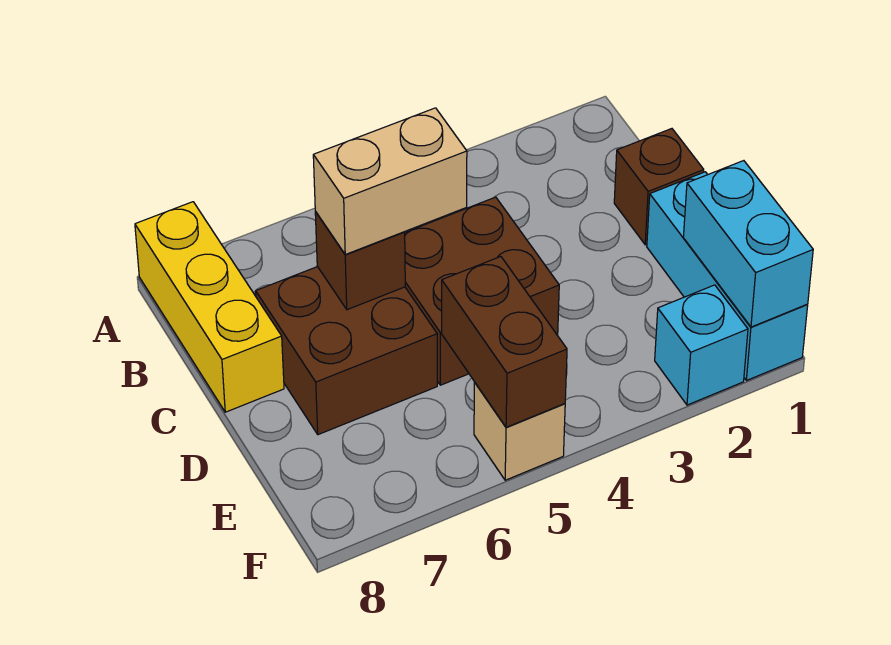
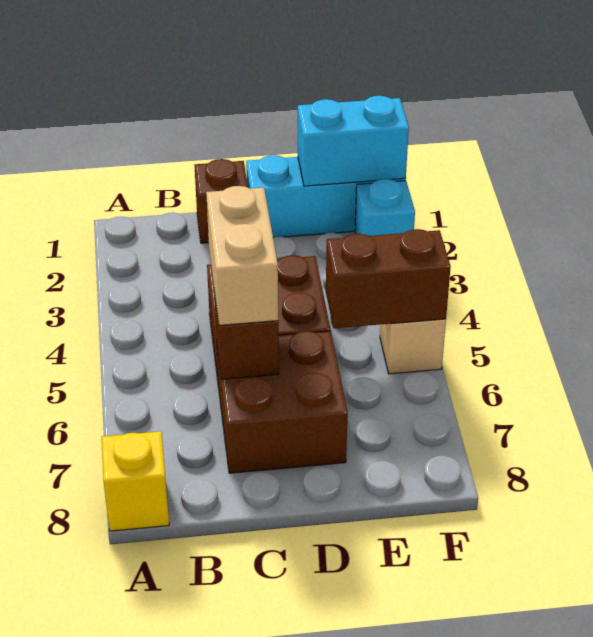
yellow brick A8:C8 level 1 -> yellow brick A8 level 1

